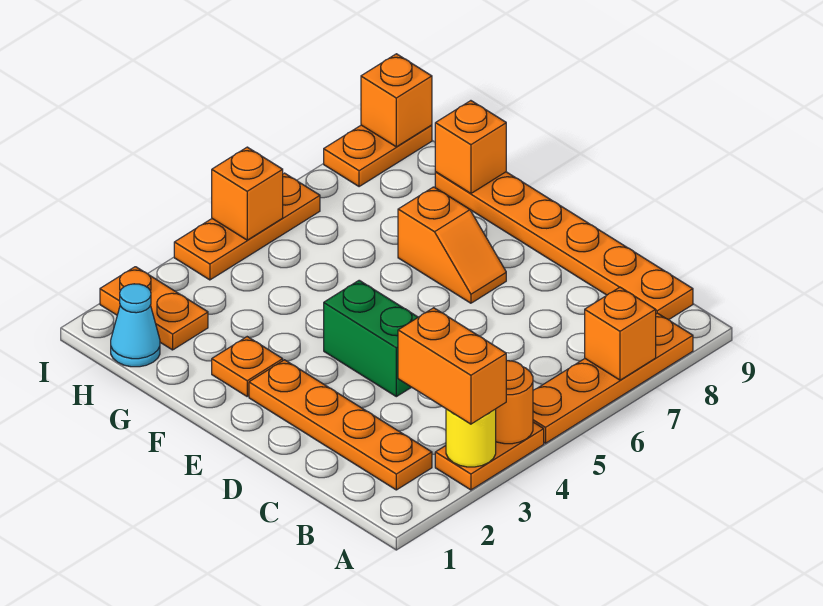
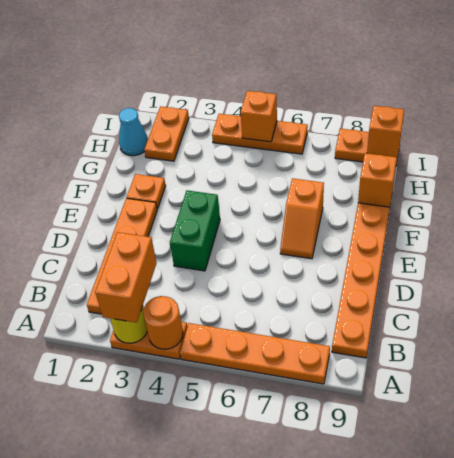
orange brick A7 level 2 -> none

